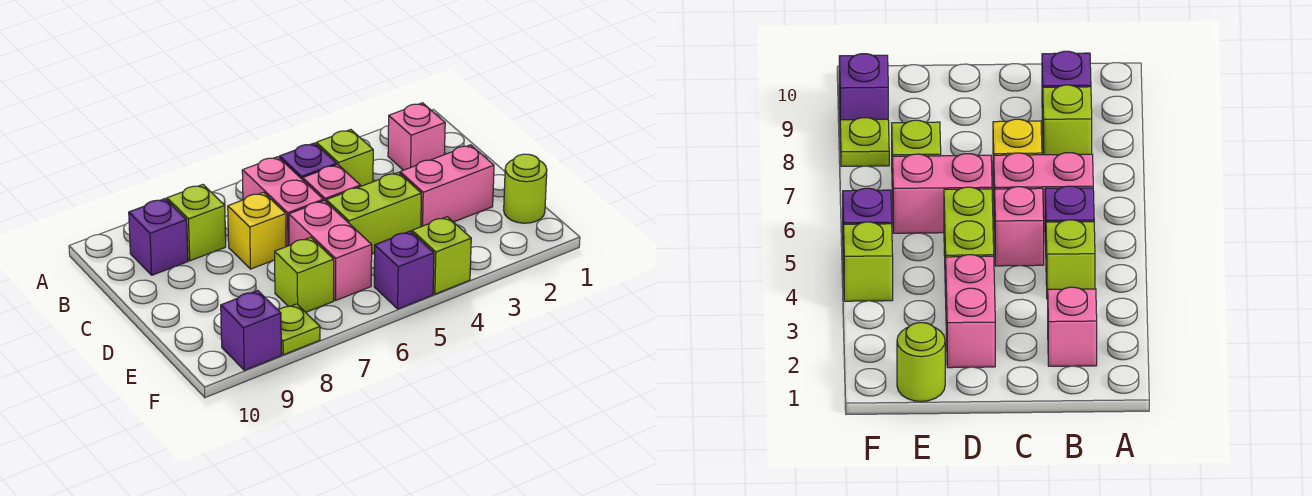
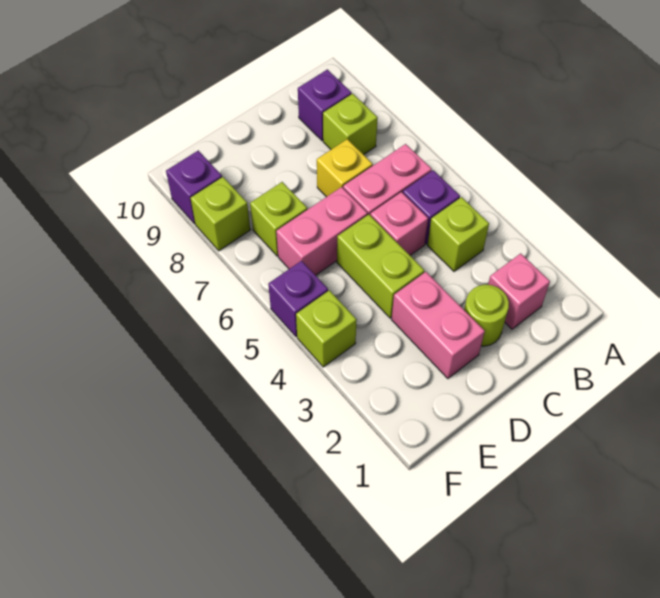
lime round brick E1 level 1 -> lime round brick C2 level 1
lime plate F8 level 1 -> lime brick F8 level 1

